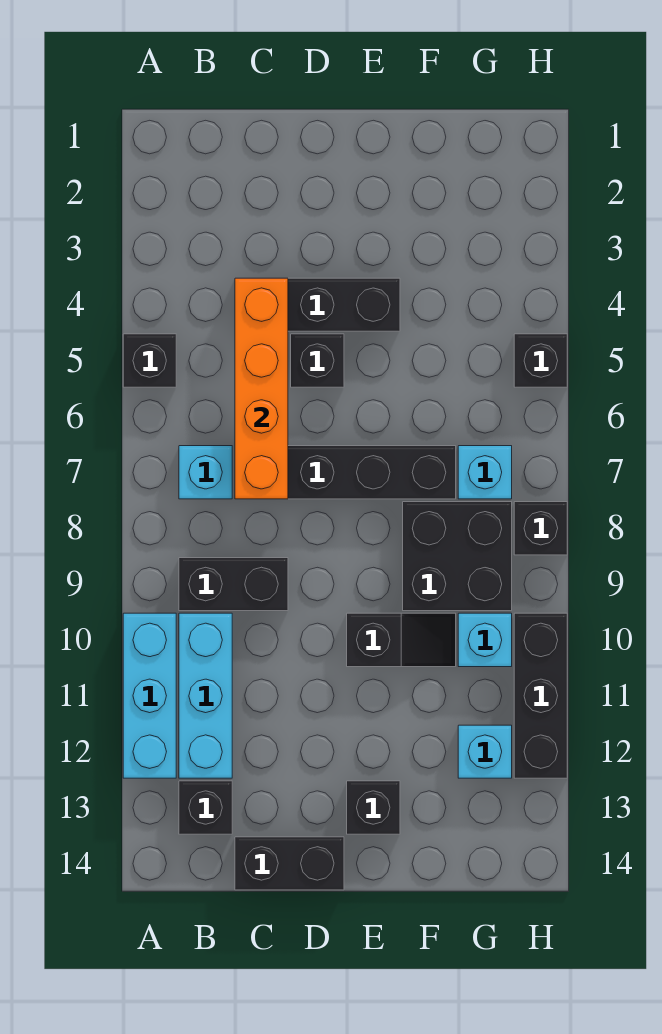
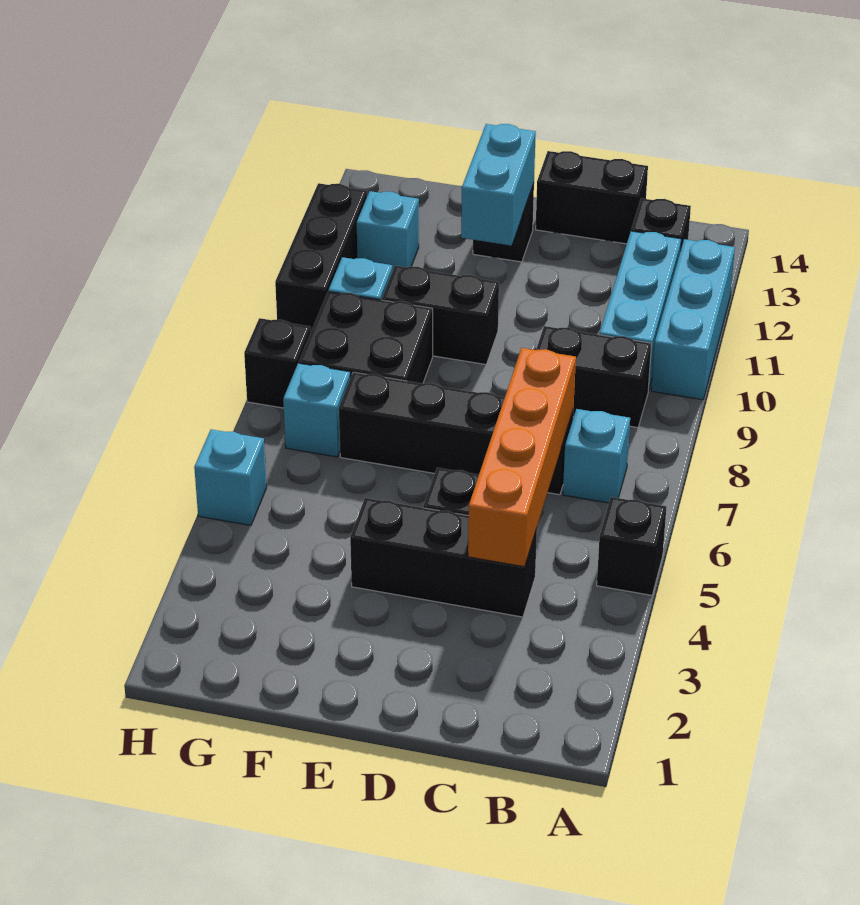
black slope E10:F10 level 1 top E -> black brick E10:F10 level 1
none -> cyan brick E12:E13 level 2
black brick H5 level 1 -> cyan brick H5 level 1

